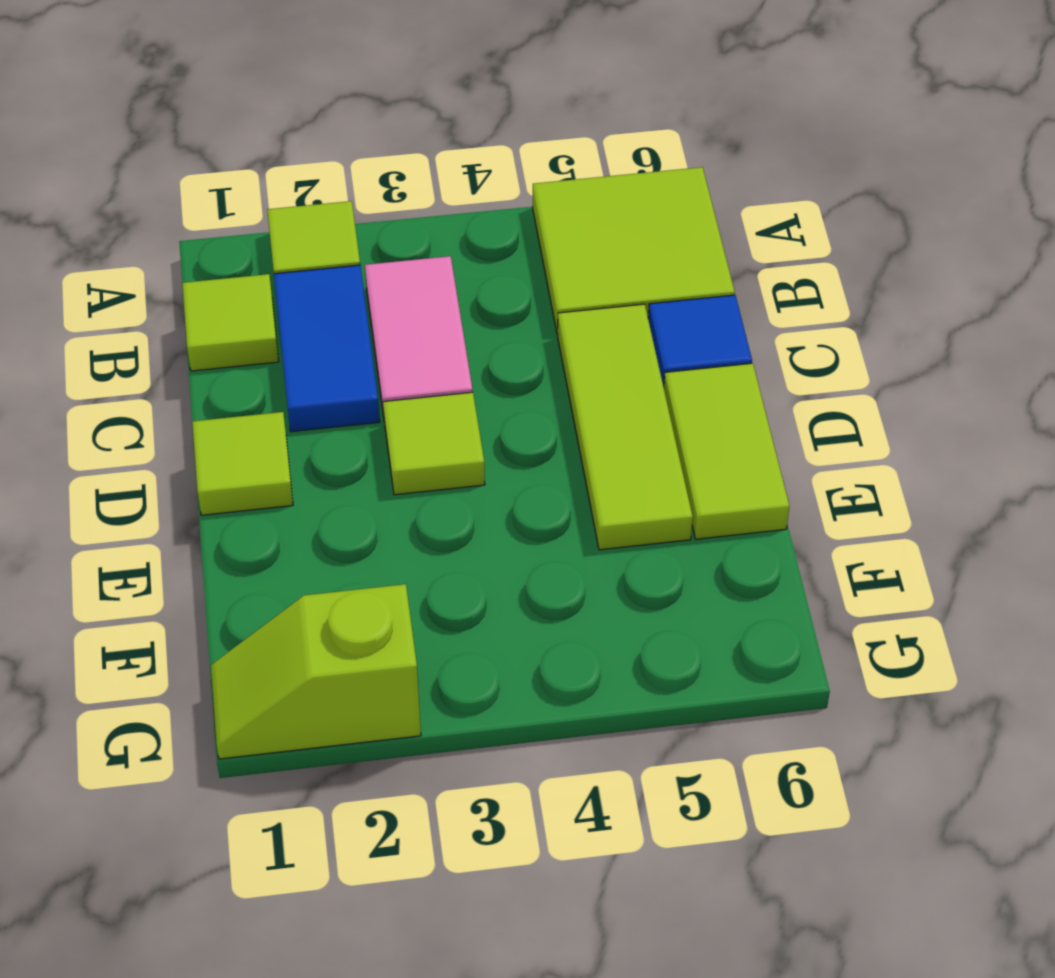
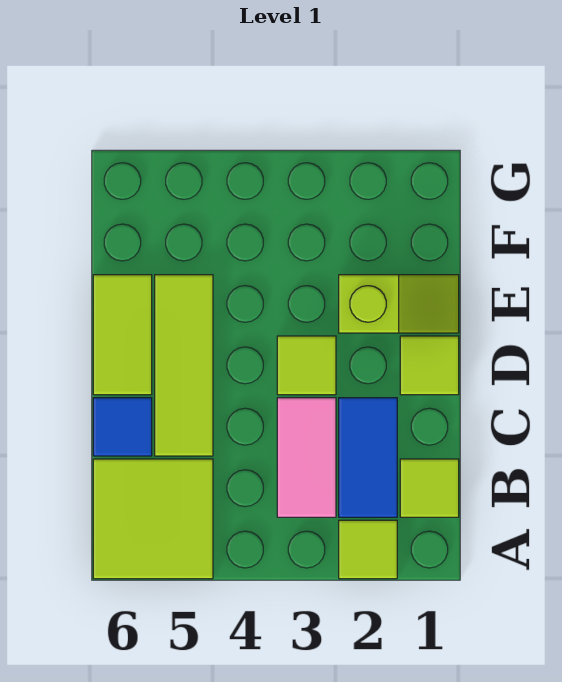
lime slope G1:G2 level 1 top 2 -> lime slope E1:E2 level 1 top 2

